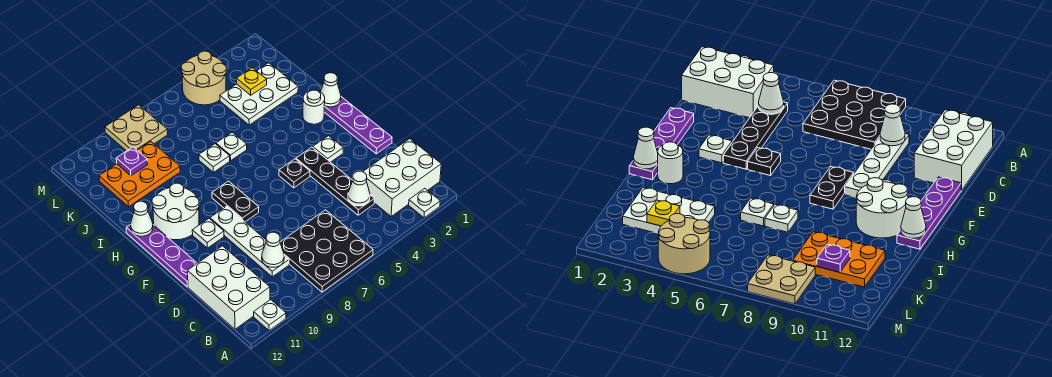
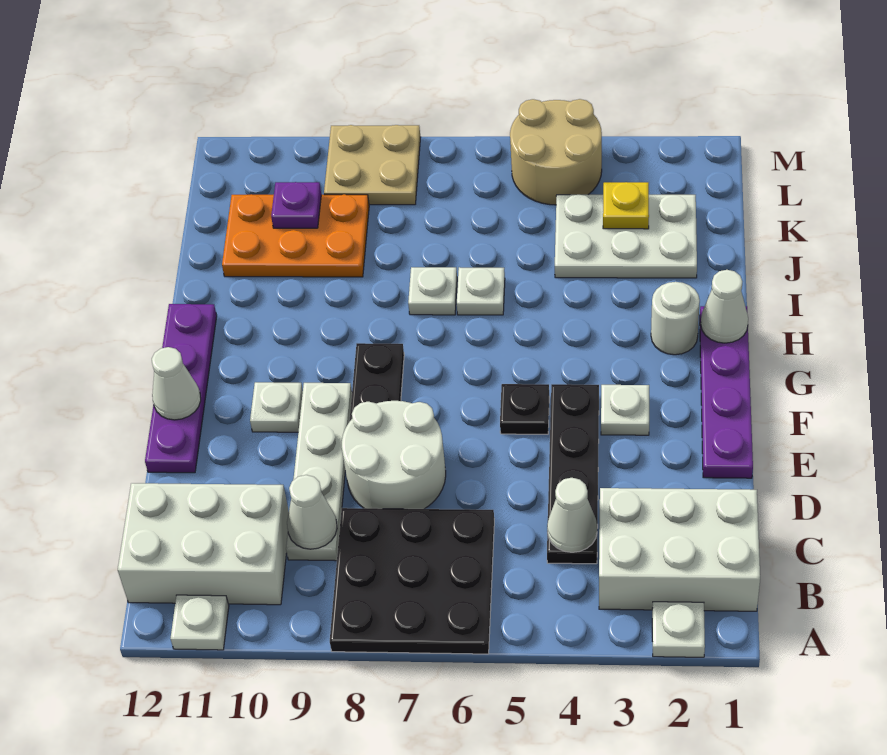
white brick B11:D12 level 1 -> white brick B10:C12 level 1
white round brick G10:H11 level 1 -> white round brick D7:E8 level 1
white cone H12 level 2 -> white cone F12 level 2

